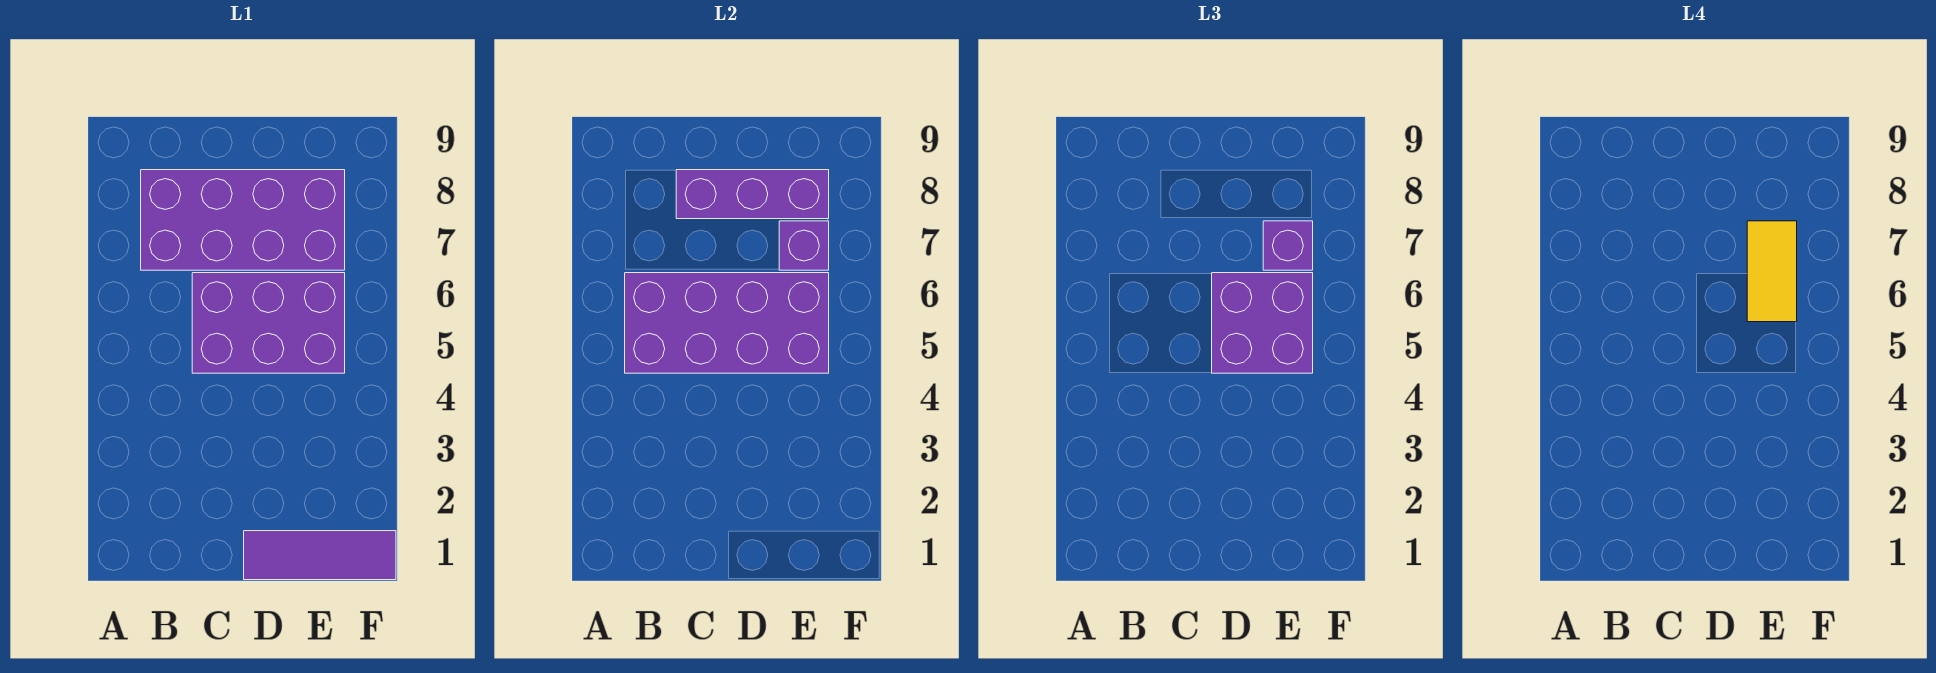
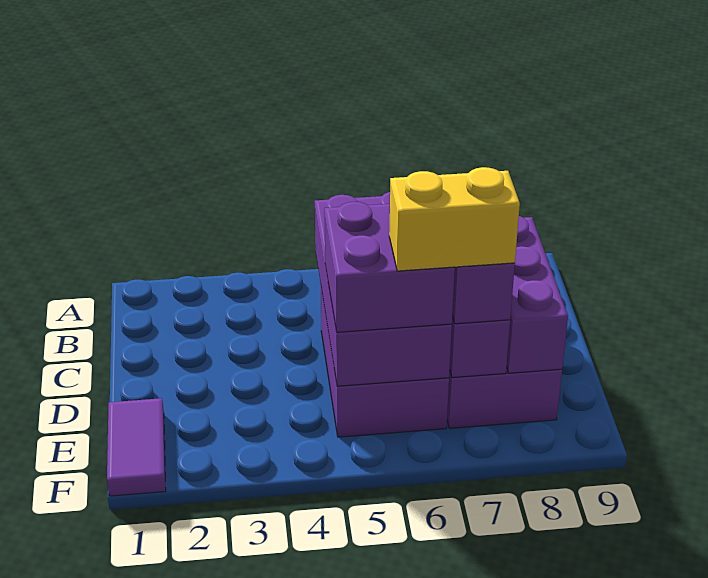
purple tile D1:F1 level 1 -> purple tile E1:F1 level 1
yellow tile E6:E7 level 4 -> yellow brick E6:E7 level 4

